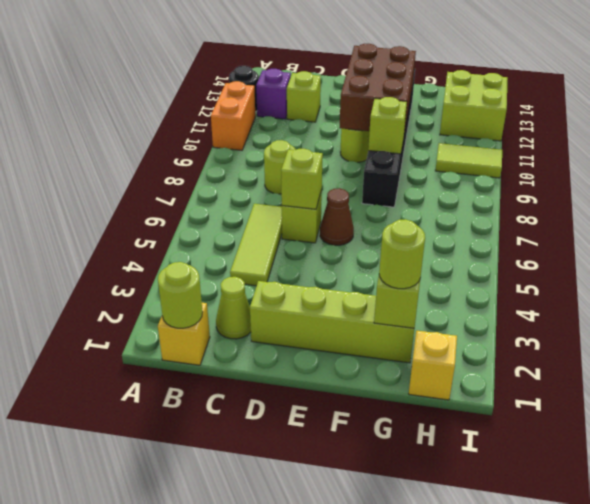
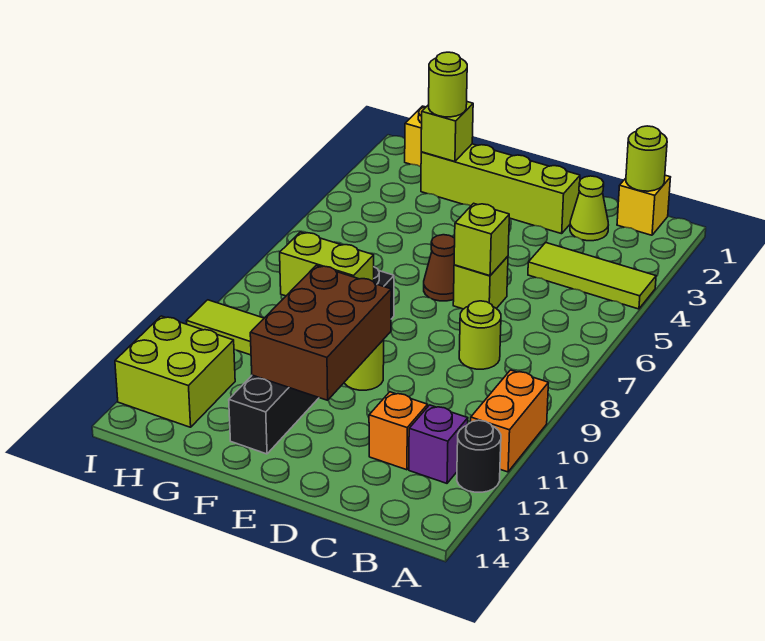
lime tile C4:C6 level 1 -> lime tile A4:C4 level 1
lime brick C12 level 1 -> orange brick C12 level 1
lime brick F9 level 2 -> lime brick F9:G9 level 2

